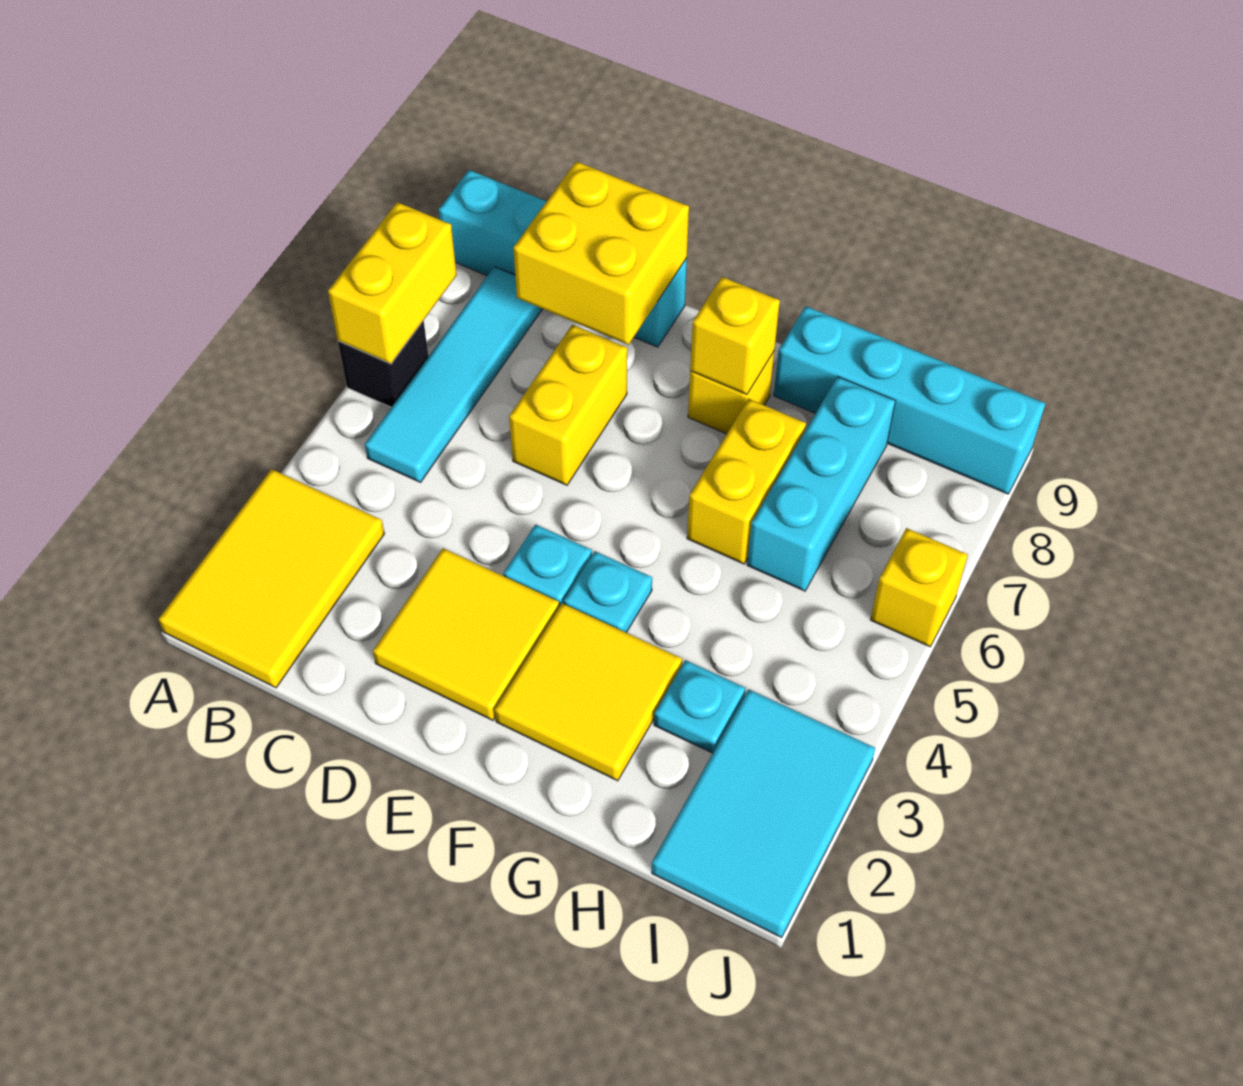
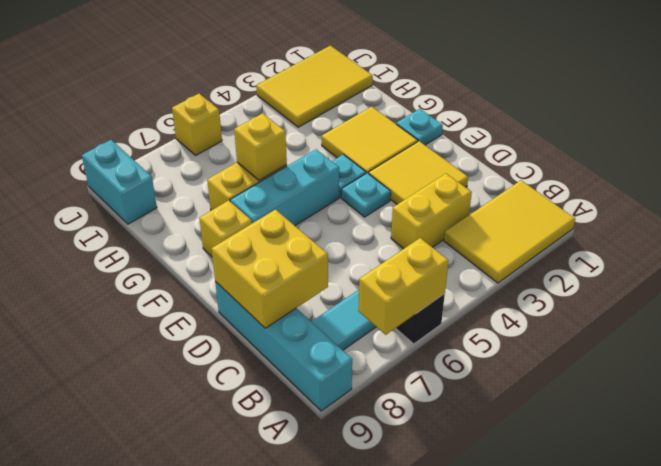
yellow brick D6:D7 level 1 -> yellow brick C3:C4 level 1
yellow brick F8 level 2 -> yellow brick G6 level 2
cyan brick G9:J9 level 1 -> cyan brick I9:J9 level 1
cyan plate H3 level 1 -> cyan plate F1 level 1
cyan brick H6:H8 level 1 -> cyan brick F5:F7 level 1
cyan tile I1:J3 level 1 -> yellow tile I1:J3 level 1

